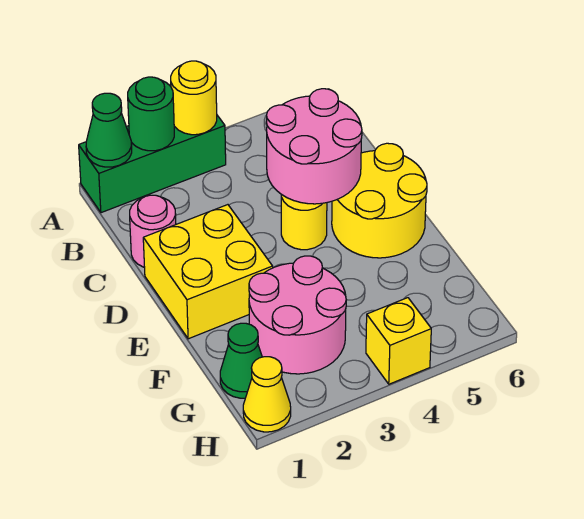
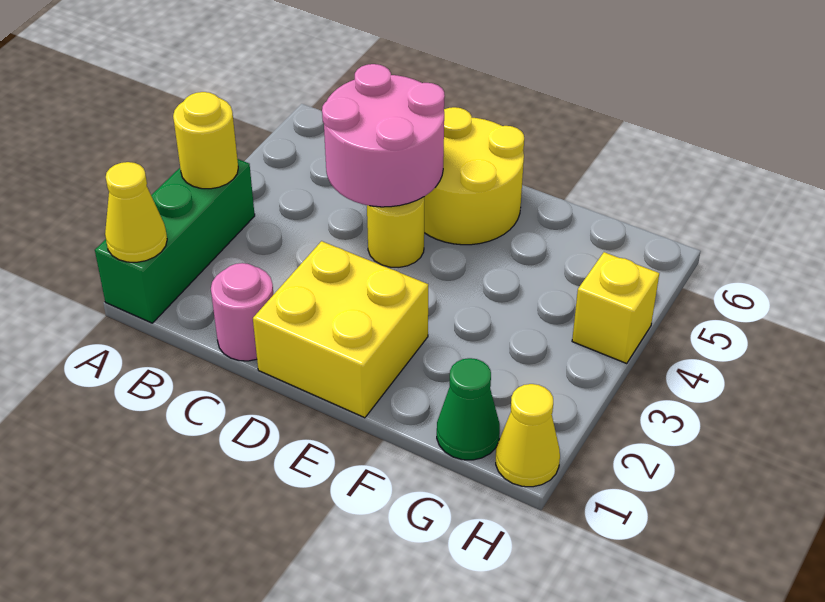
green cone A1 level 2 -> yellow cone A1 level 2
green round brick A2 level 2 -> none
pink round brick F2:G3 level 1 -> none

